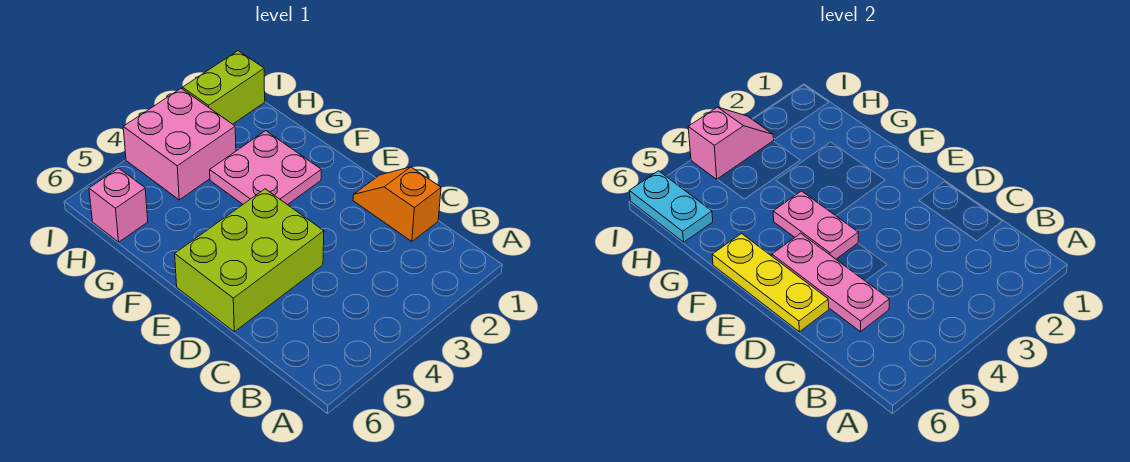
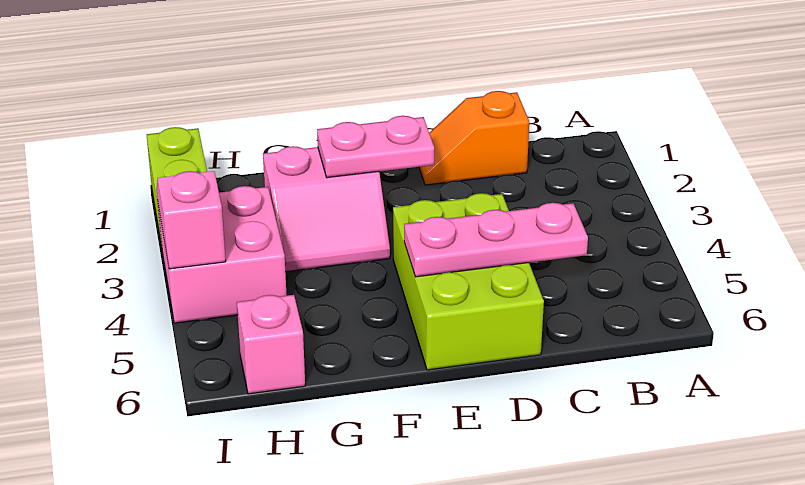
yellow plate D6:F6 level 2 -> none
pink plate E4:F4 level 2 -> pink plate E2:F2 level 2
pink plate F2:G3 level 1 -> pink slope F2:G3 level 1 top 2
cyan plate H6:I6 level 2 -> none

